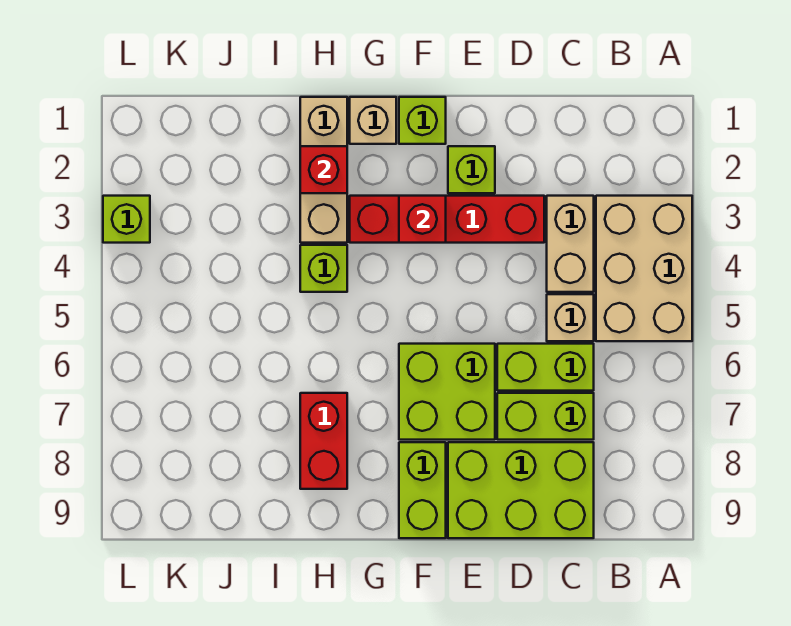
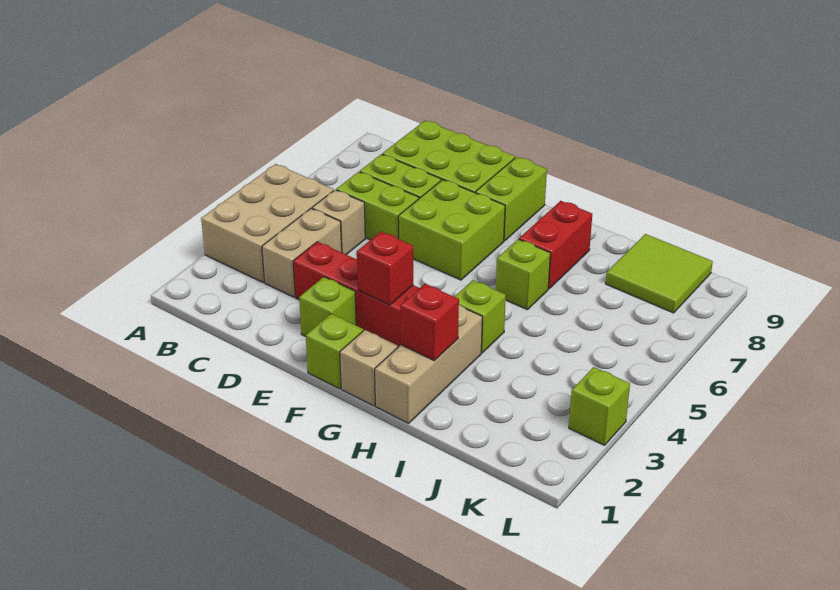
none -> lime brick H6 level 1
none -> lime tile J8:K9 level 1

